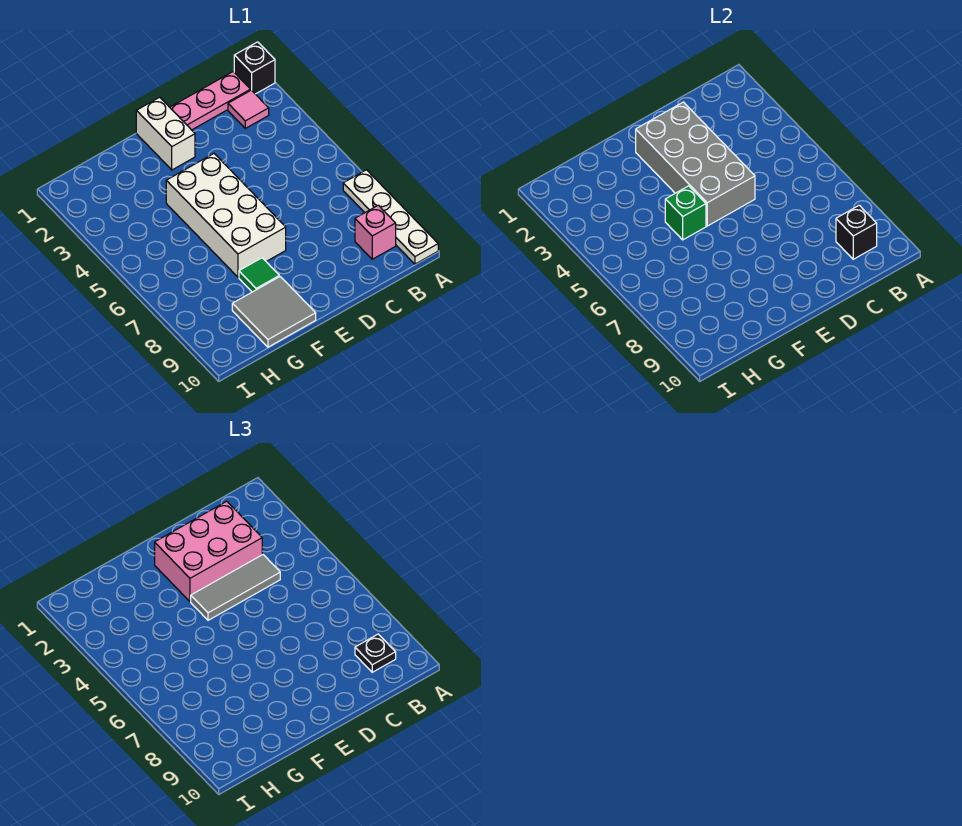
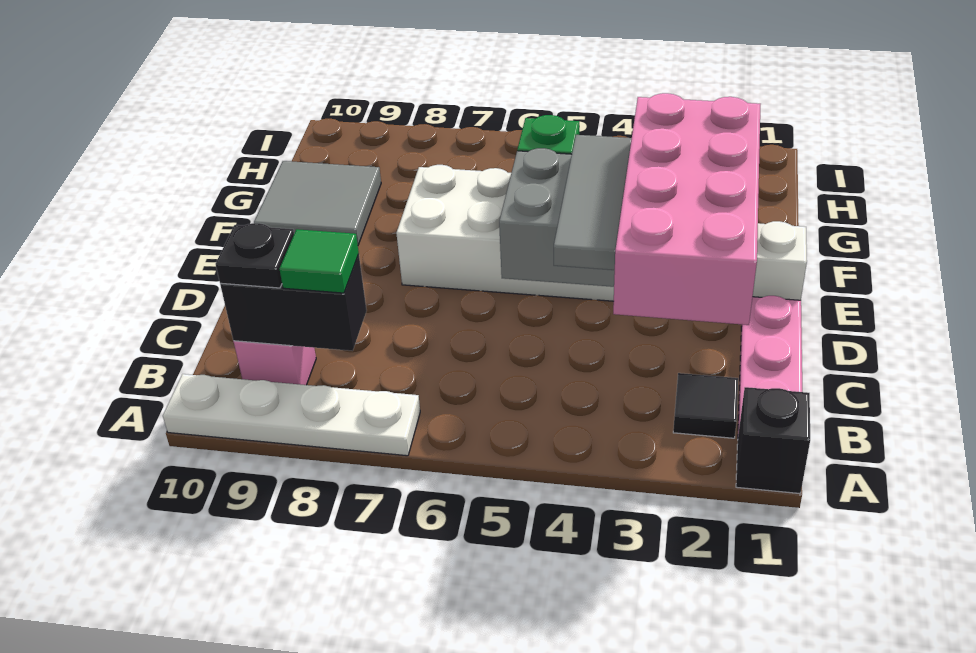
pink tile B2 level 1 -> black tile B2 level 1
black brick B9 level 2 -> black brick B8:B9 level 2
pink brick C2:E3 level 3 -> pink brick B2:E3 level 3
green tile F8 level 1 -> green tile B8 level 3

